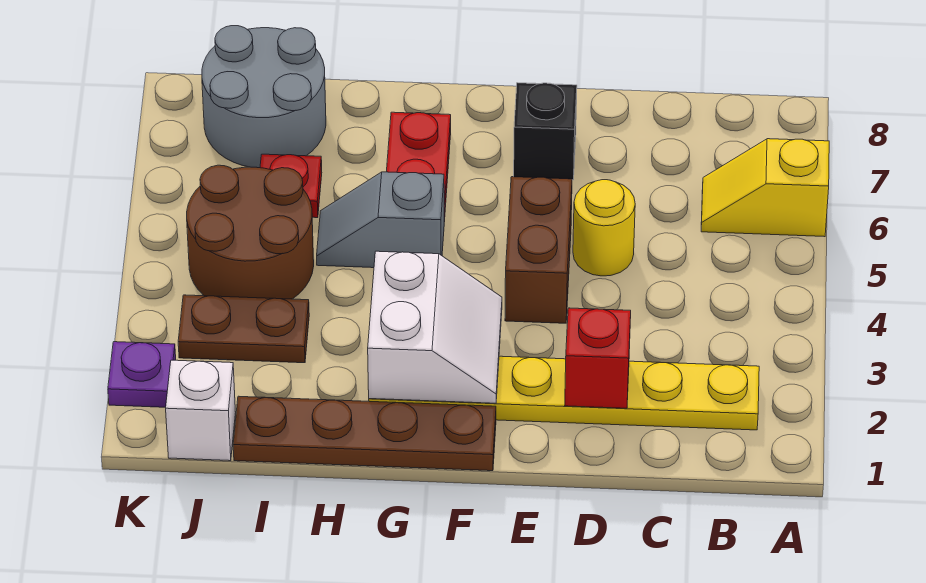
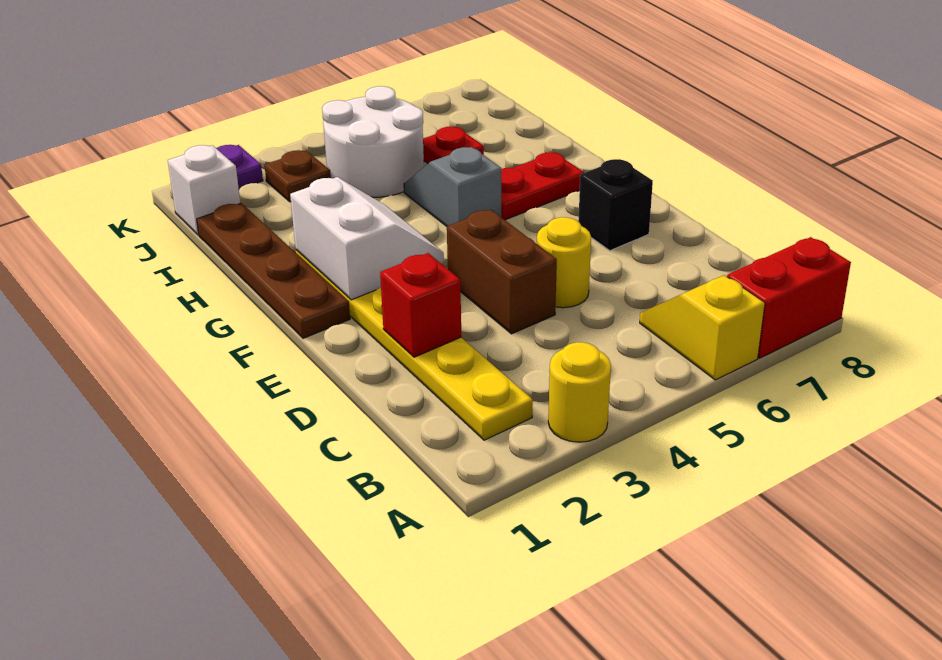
none -> yellow round brick A3 level 1
none -> red brick A7:A8 level 1
brown brick E4:E5 level 1 -> brown brick D4:E4 level 1
white slope F2:G3 level 2 top G -> white slope F2:G3 level 2 top 2
brown plate I3:J3 level 1 -> brown plate J3 level 1
brown round brick I4:J5 level 1 -> white round brick I4:J5 level 1
grey round brick I7:J8 level 1 -> none

